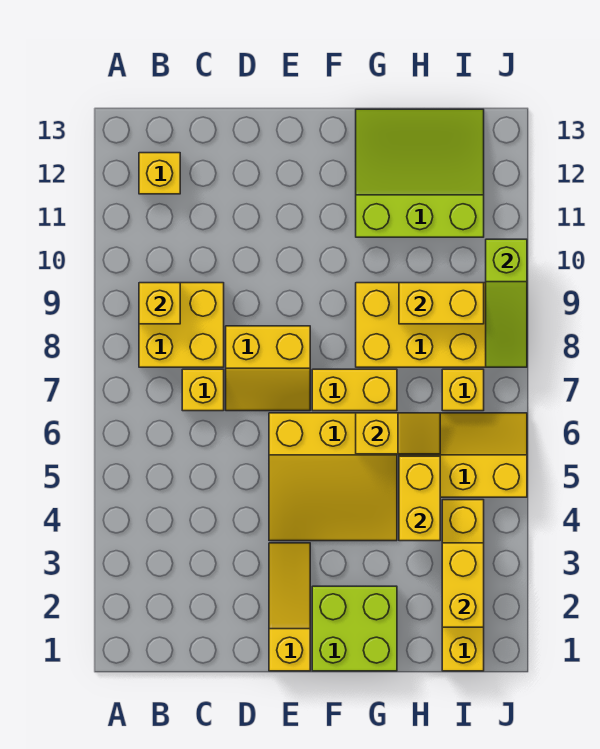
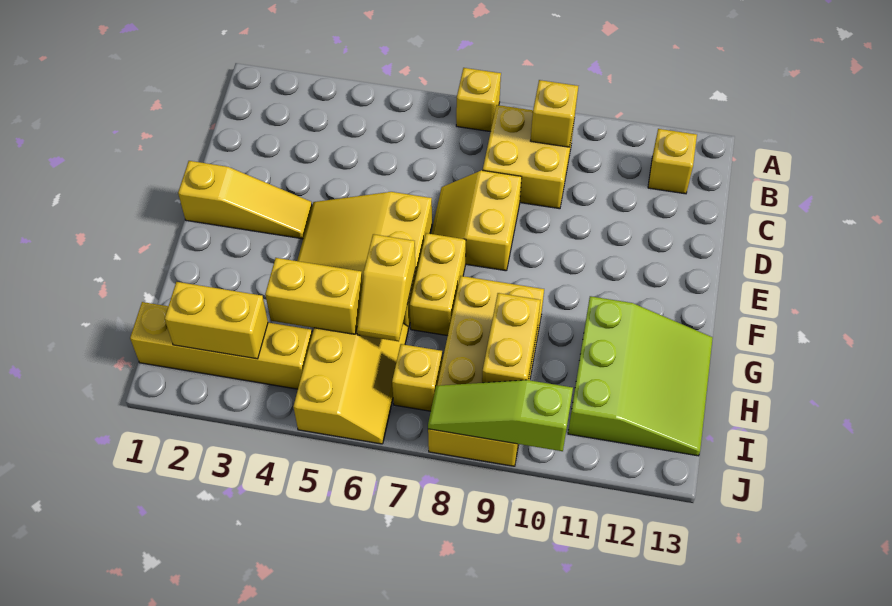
yellow brick C7 level 1 -> yellow brick A7 level 1
lime brick F1:G2 level 1 -> none

